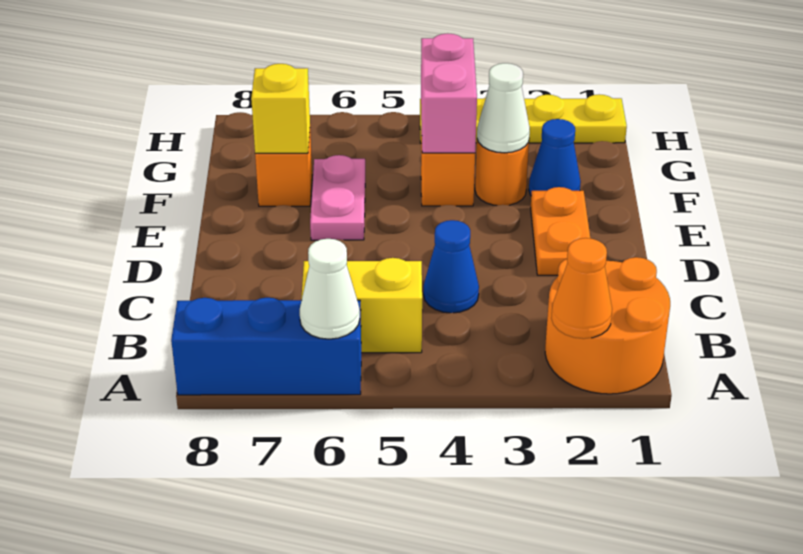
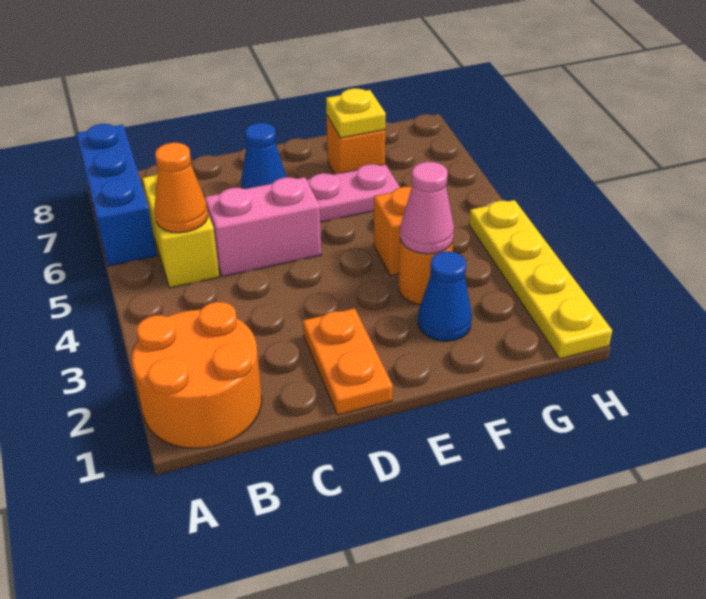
orange cone A2 level 2 -> orange cone B5 level 2
white cone A6 level 2 -> none
blue cone C4 level 1 -> blue cone D7 level 1
orange plate D2:E2 level 1 -> orange plate D1:D2 level 1
white cone F3 level 2 -> pink cone F3 level 2
pink brick F4:G4 level 2 -> pink brick C5:D5 level 1
yellow brick F7 level 2 -> yellow plate F7 level 2

